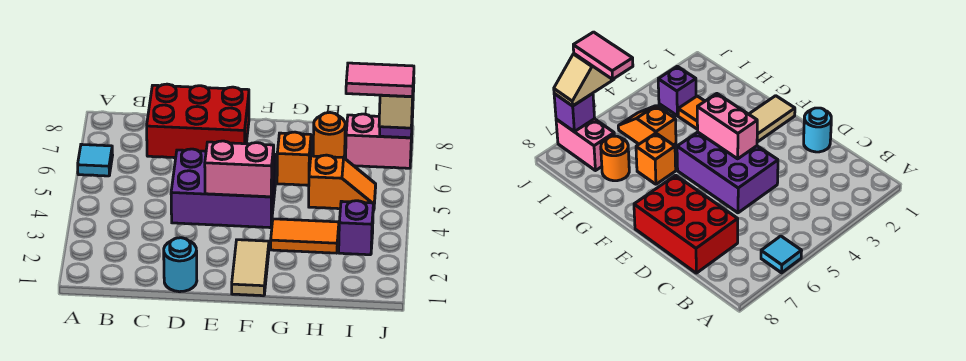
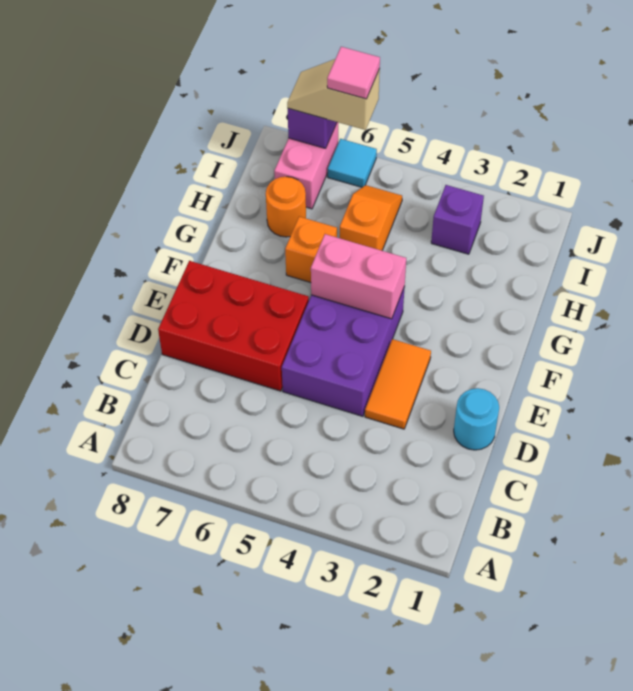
cyan tile A6 level 1 -> cyan tile J6 level 1
red brick C7:E8 level 1 -> red brick D6:E8 level 1
pink brick E4:F4 level 2 -> pink brick F4:F5 level 2
tan tile F1:F2 level 1 -> none
orange tile G3:H3 level 1 -> orange tile D3:E3 level 1
pink tile I6:J6 level 4 -> pink tile J6 level 4

